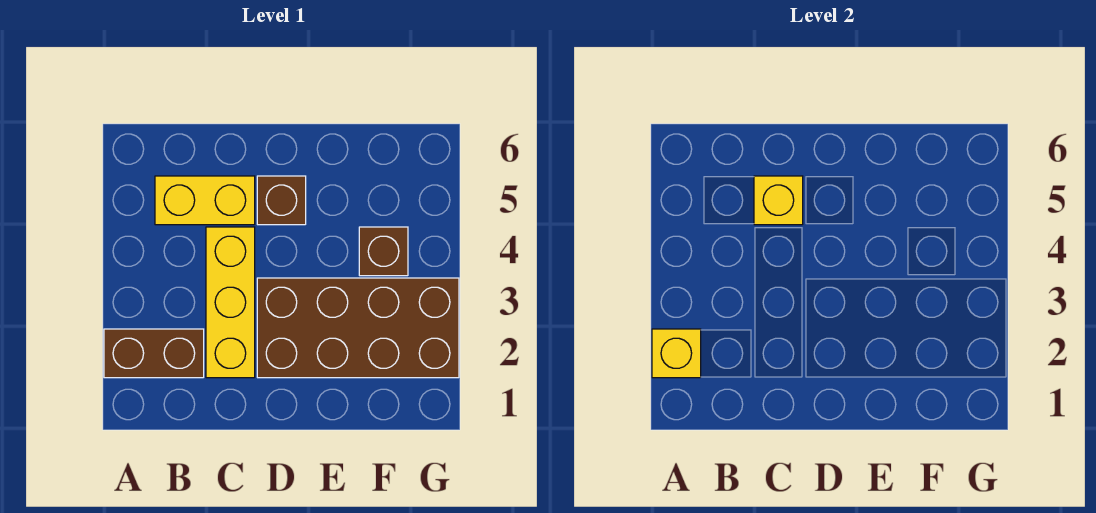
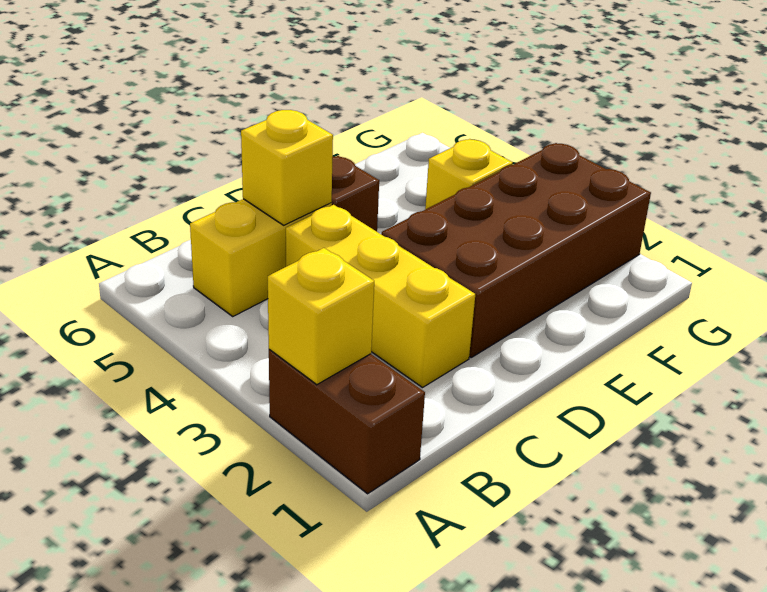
brown brick A2:B2 level 1 -> brown brick A1:A2 level 1
brown brick F4 level 1 -> yellow brick F4 level 1

